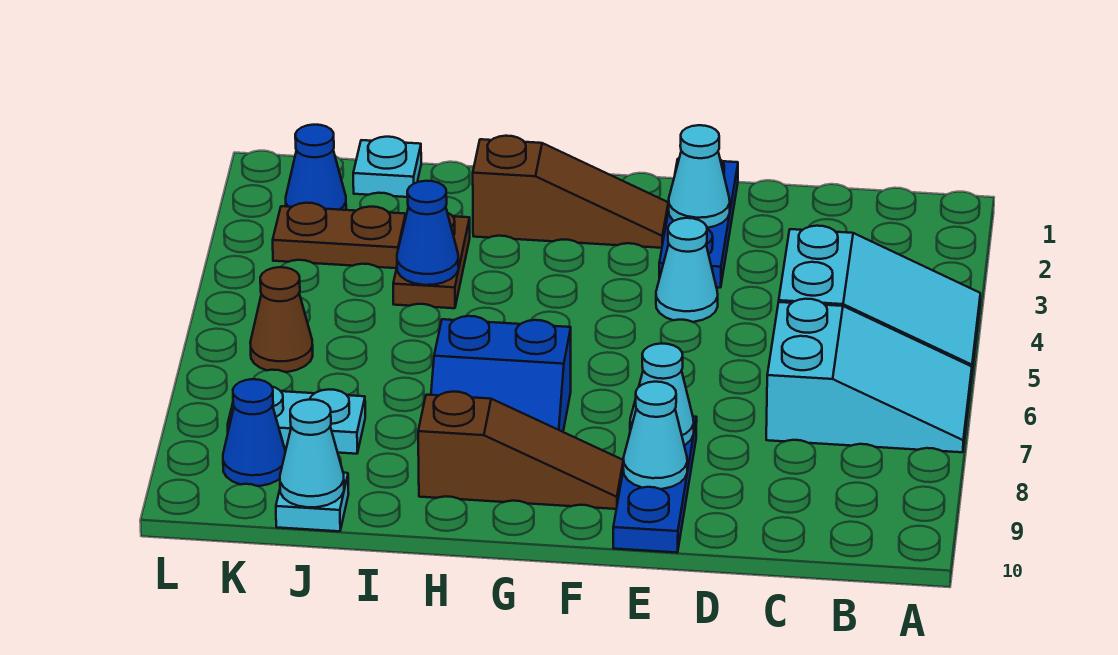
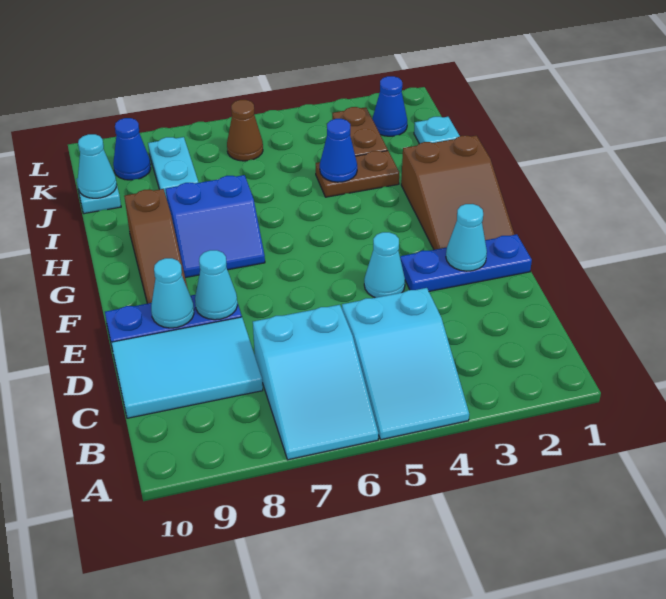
none -> cyan tile C8:D10 level 1
brown slope F2:H2 level 1 top H -> brown slope F1:H2 level 1 top H
blue slope G7:H8 level 1 top 7 -> blue slope G7:H8 level 1 top H

